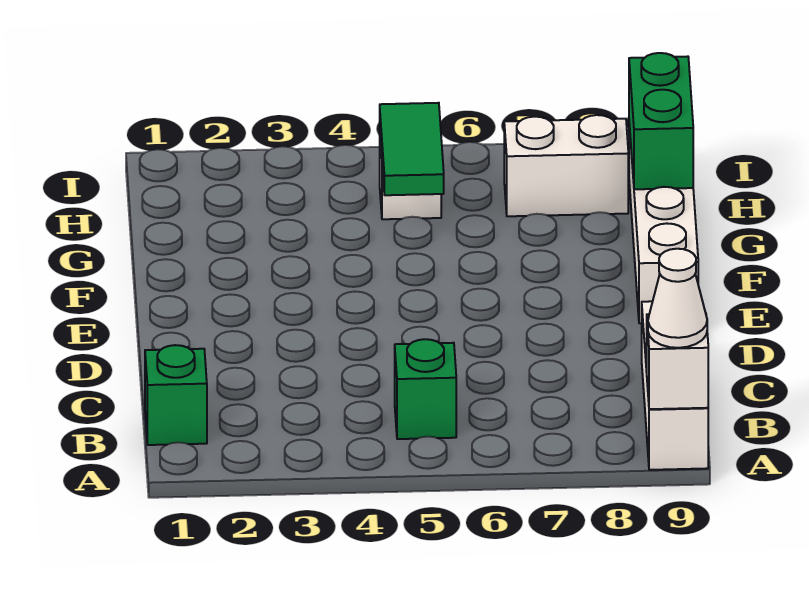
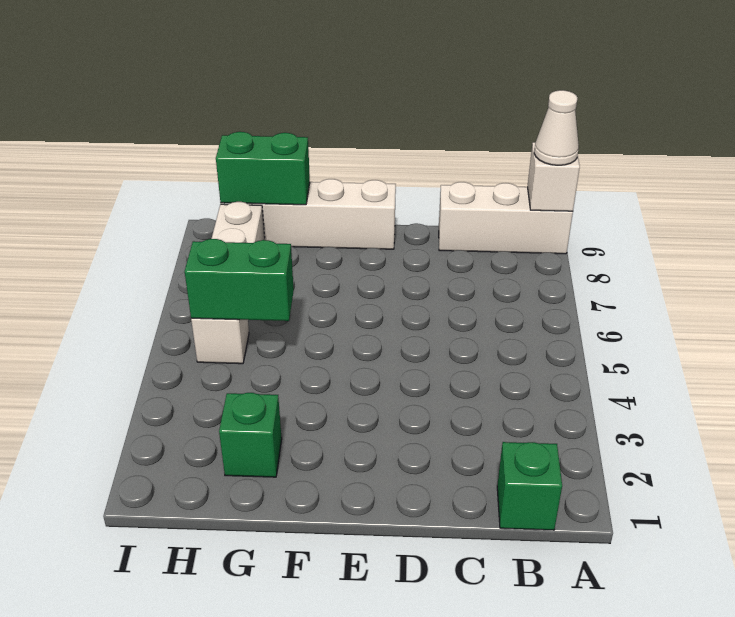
green brick B5 level 1 -> green brick G2 level 1
green tile G5:H5 level 2 -> green brick G5:H5 level 2

